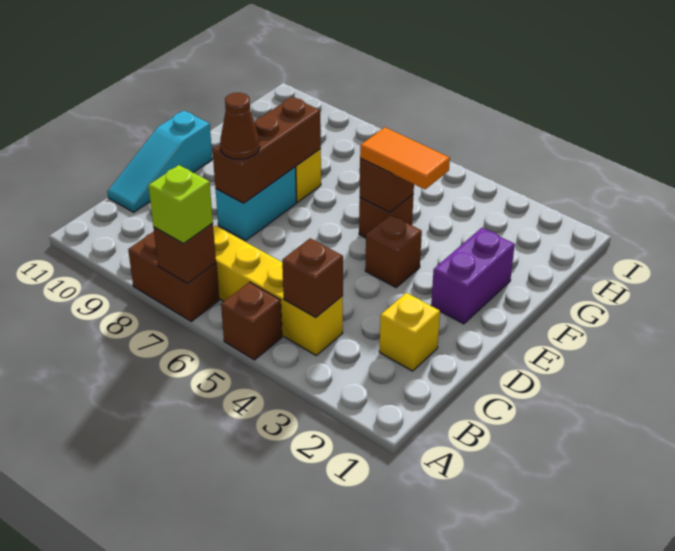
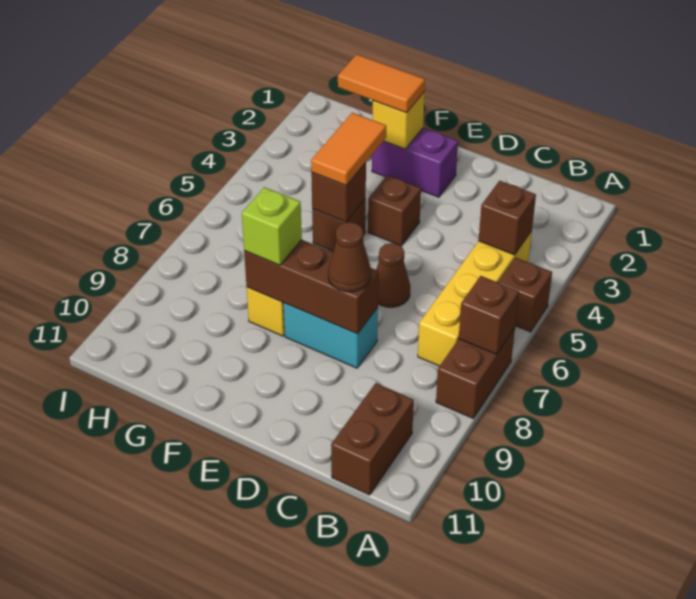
lime brick A7 level 3 -> lime brick F8 level 3
none -> brown brick B10:B11 level 1
yellow brick C2 level 1 -> yellow brick F2 level 2
cyan slope C11:E11 level 1 top E -> none
none -> brown cone D6 level 1
none -> orange tile F2:G2 level 3

